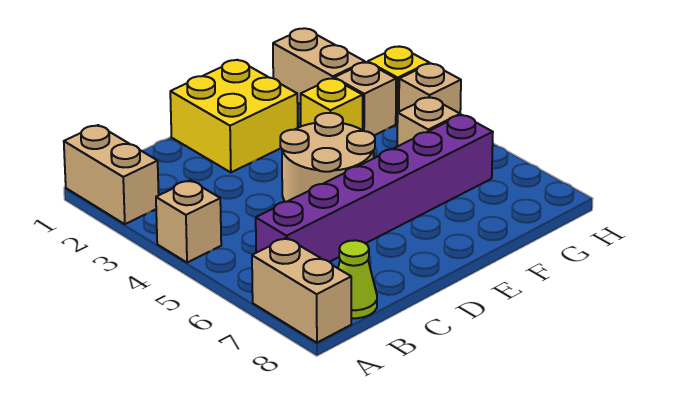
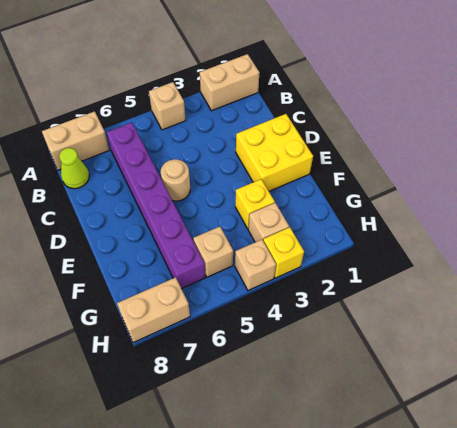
tan round brick D4:E5 level 1 -> tan round brick D5 level 1
tan brick G1:G2 level 1 -> tan brick H7:H8 level 1

